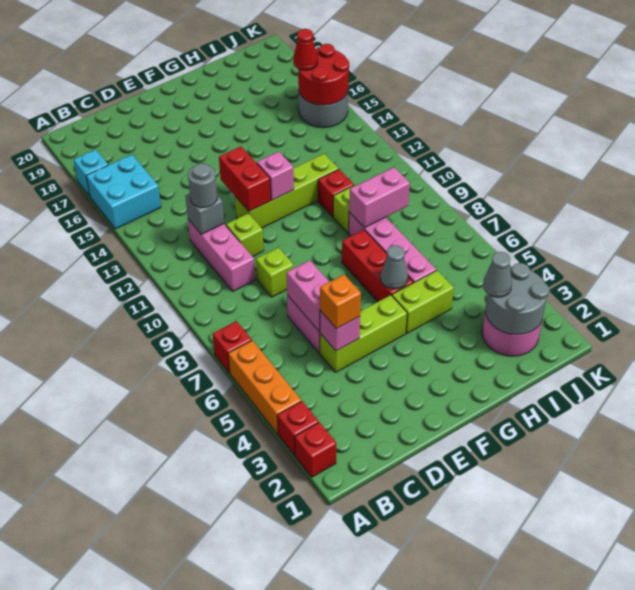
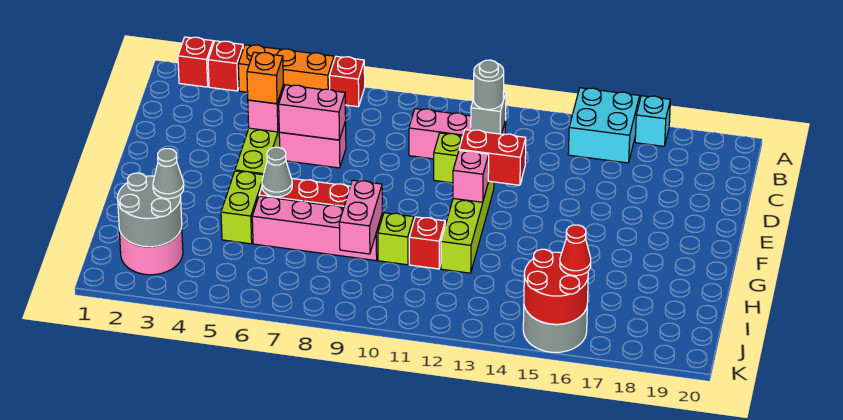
lime brick D9 level 1 -> none

